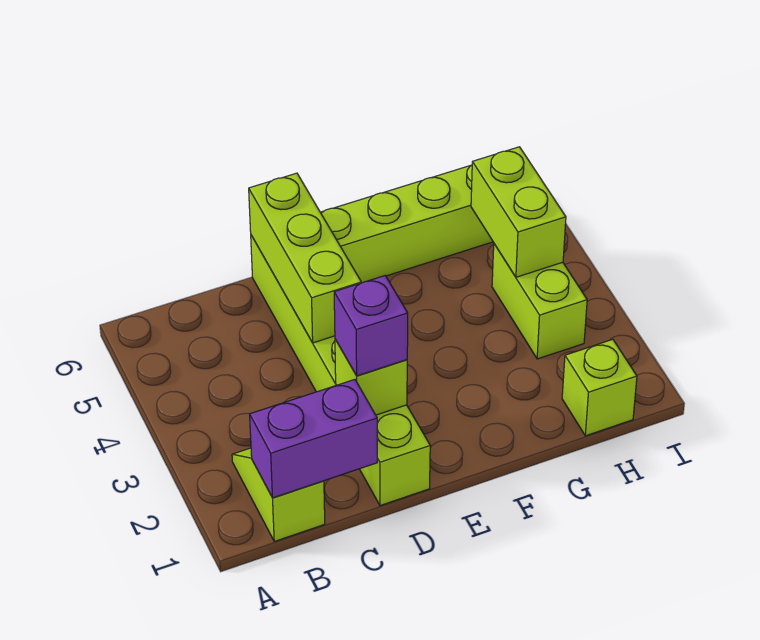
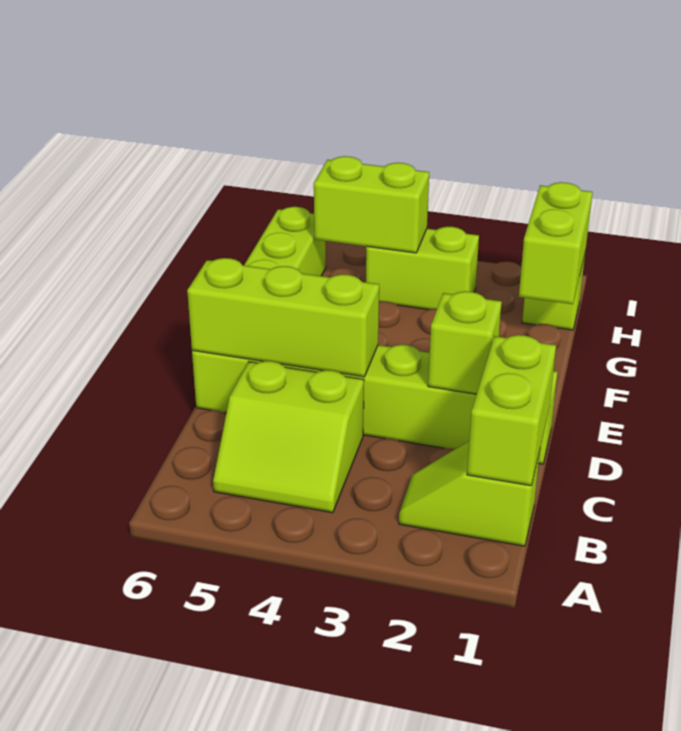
purple brick B1:C1 level 2 -> lime brick B1:C1 level 2
none -> lime slope B4:C5 level 1 top C
purple brick D2 level 3 -> none
none -> lime brick G1:H1 level 2

